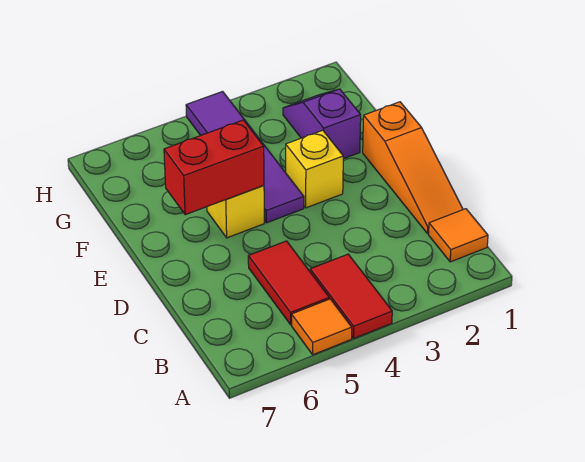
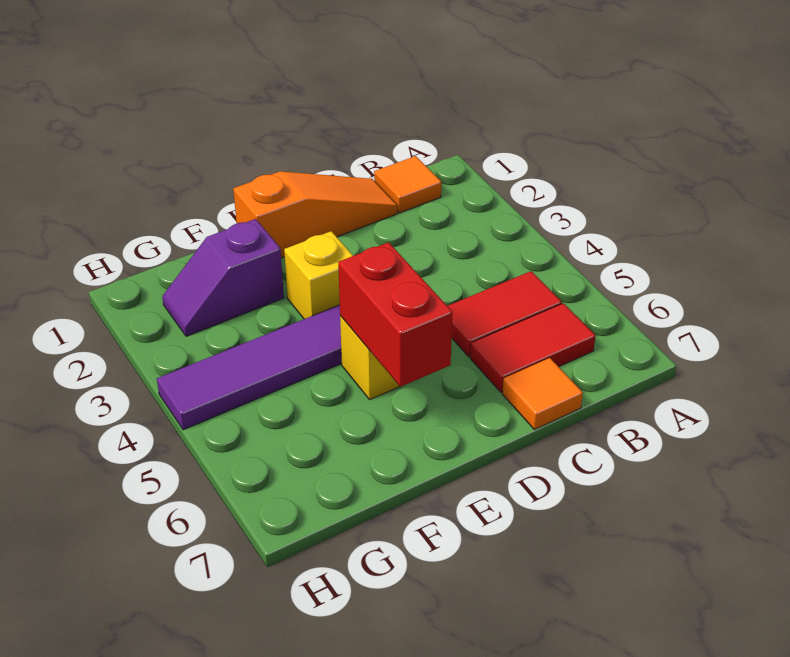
red tile A4:B4 level 1 -> red tile B6:C6 level 1
orange tile A5 level 1 -> orange tile C7 level 1

